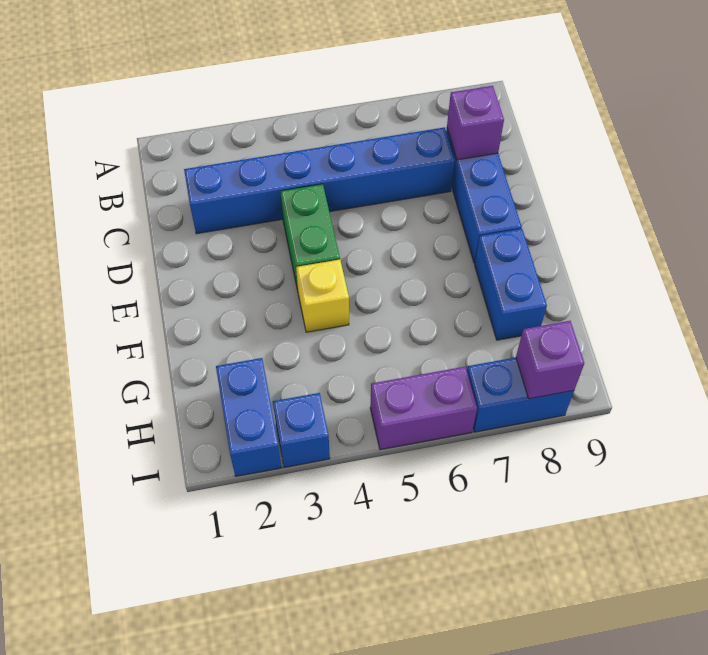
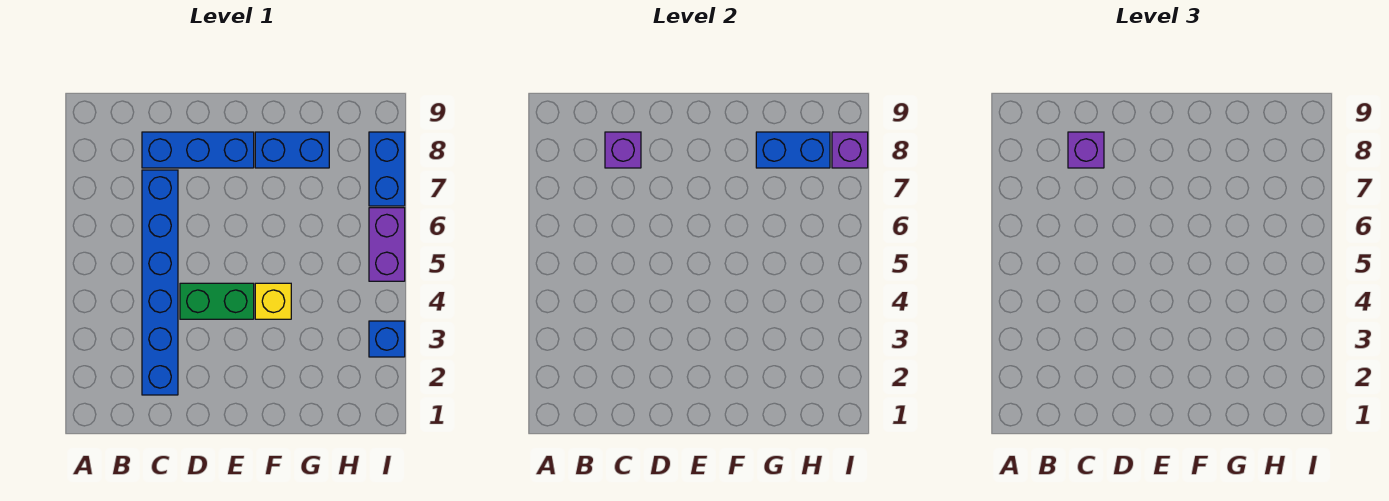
none -> purple brick C8 level 3
blue brick H2:I2 level 1 -> blue brick G8:H8 level 2

